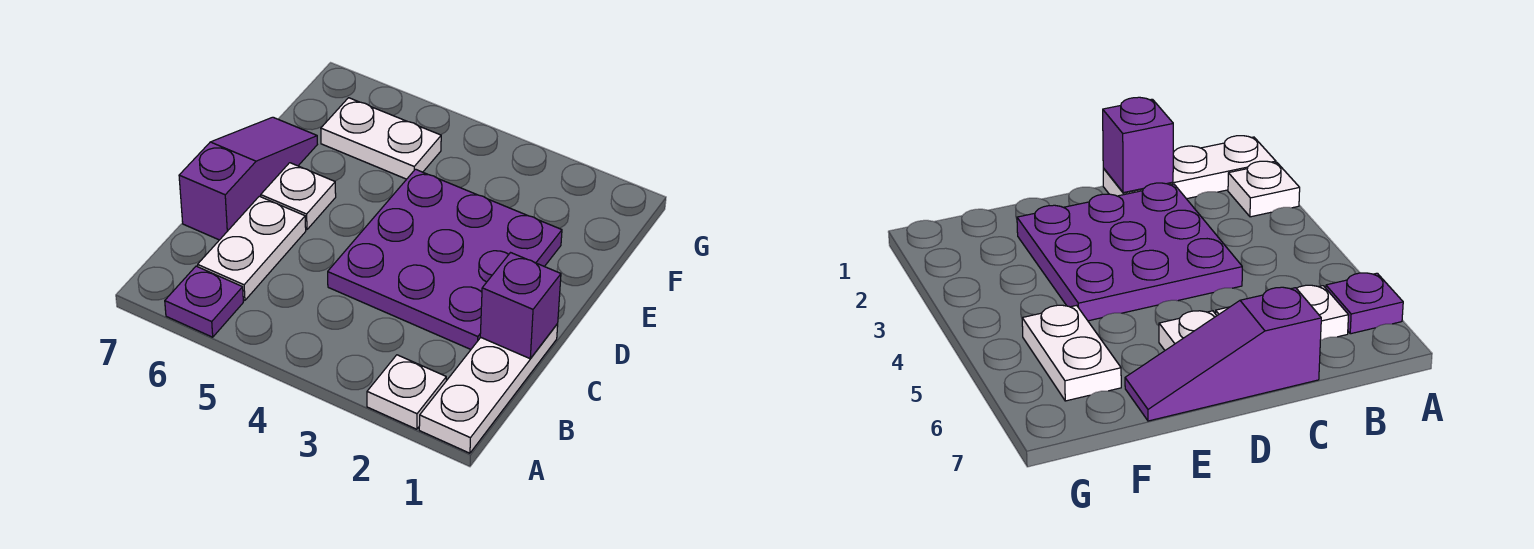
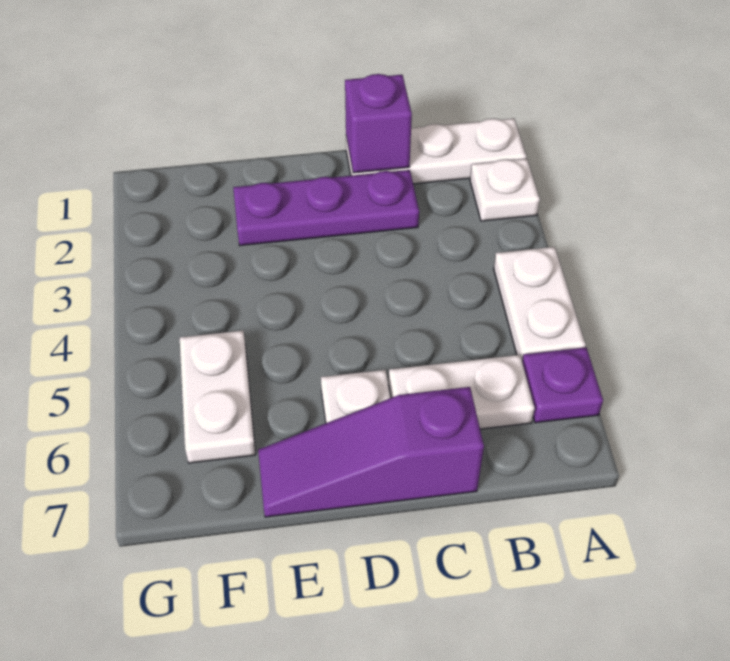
none -> white plate A4:A5 level 1
purple plate C2:E4 level 1 -> purple plate C2:E2 level 1

